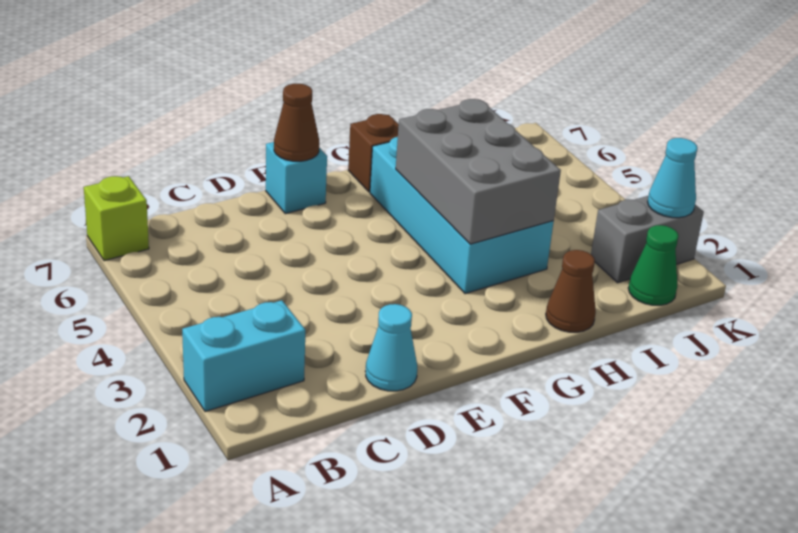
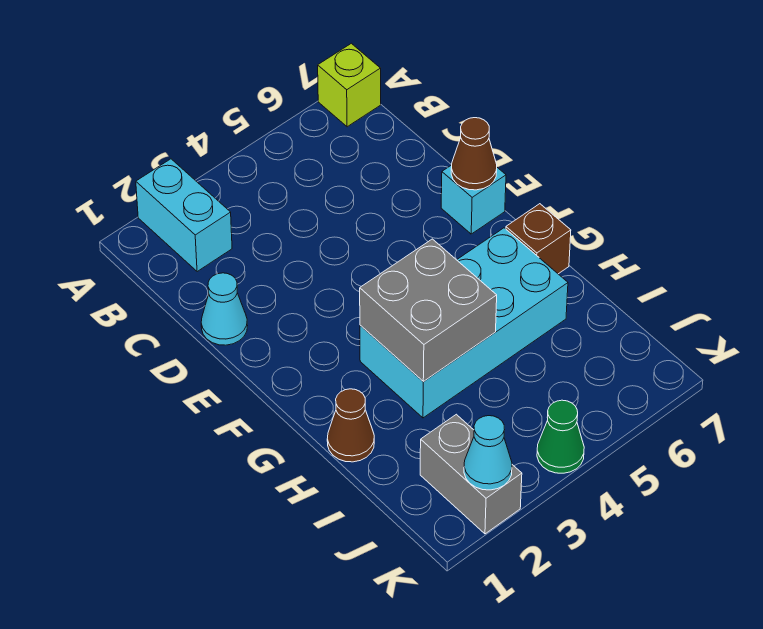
grey brick G3:H5 level 2 -> grey brick G3:H4 level 2
green cone J1 level 1 -> green cone K4 level 1

